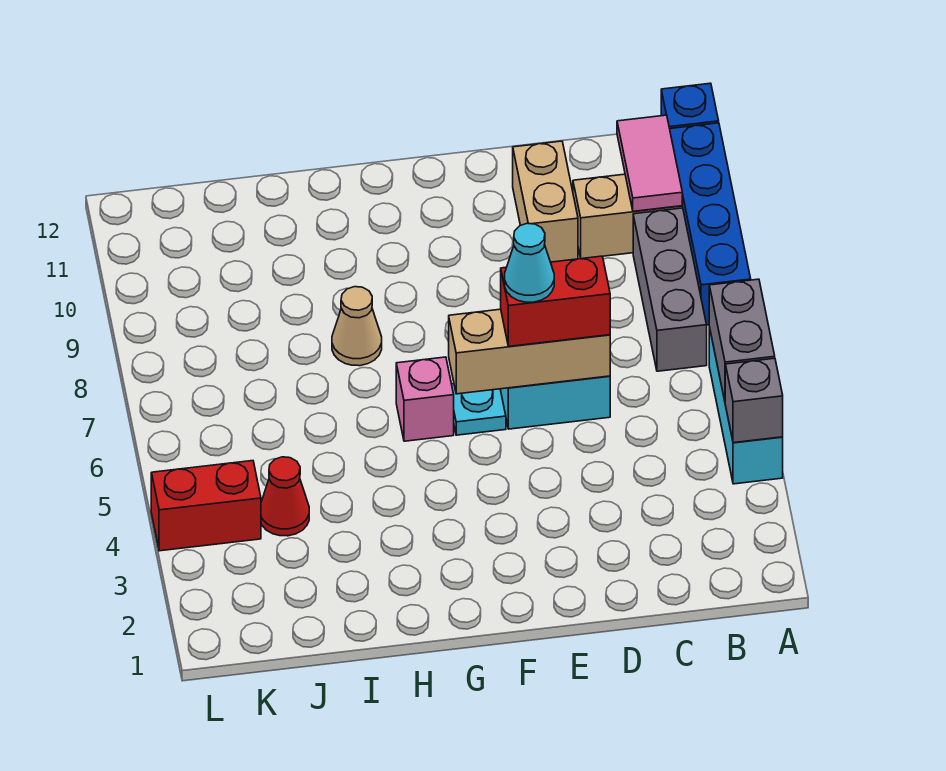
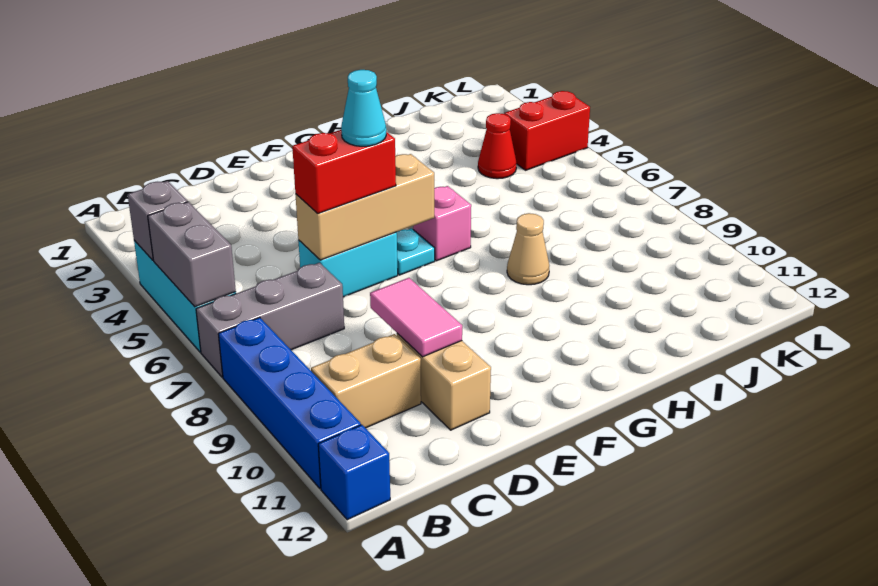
grey brick B7:B9 level 1 -> grey brick A7:C7 level 1
pink tile B10:B11 level 2 -> pink tile D9:D10 level 2

